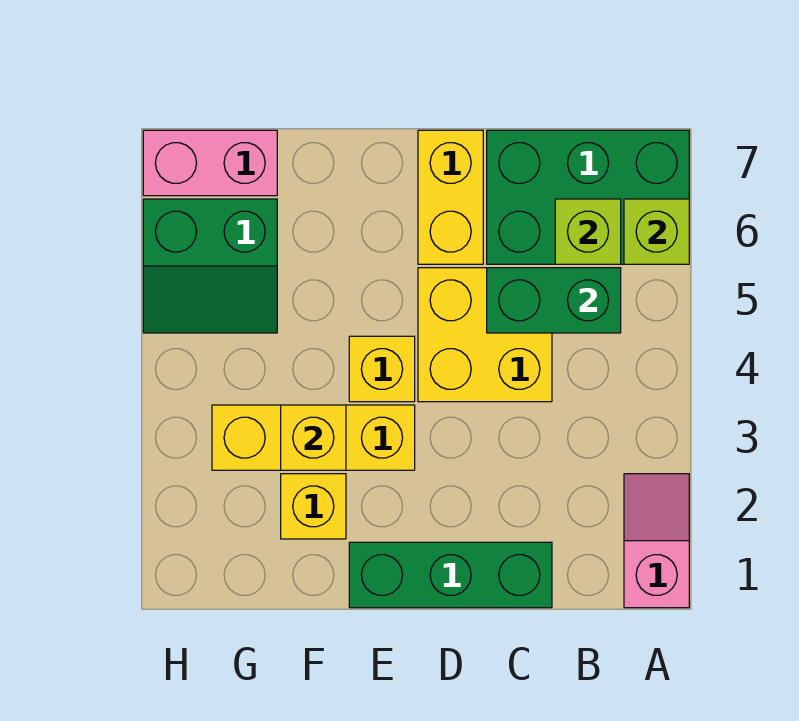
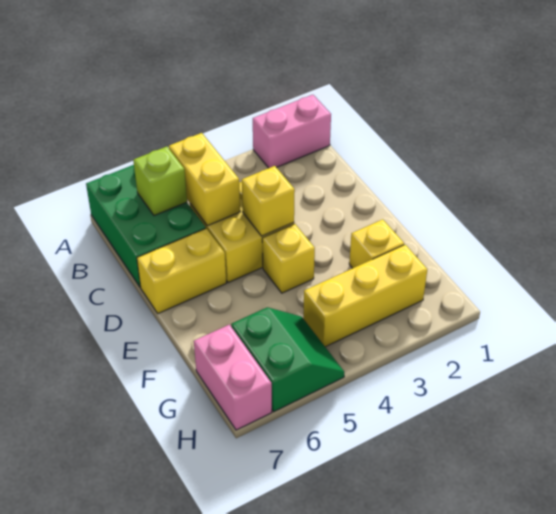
pink slope A1:A2 level 1 top 1 -> pink brick A1:A2 level 1
lime brick A6 level 2 -> none
green brick B5:C5 level 2 -> yellow brick B5:C5 level 2
green brick C1:E1 level 1 -> none
yellow brick E3:G3 level 1 -> yellow brick G2:G4 level 1
yellow brick F3 level 2 -> yellow brick D4 level 2

